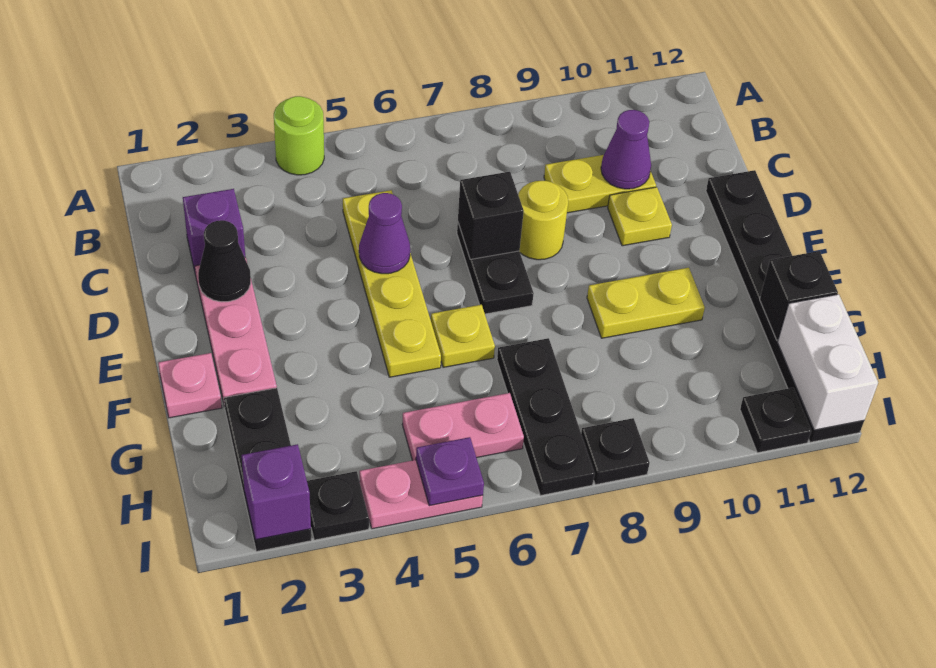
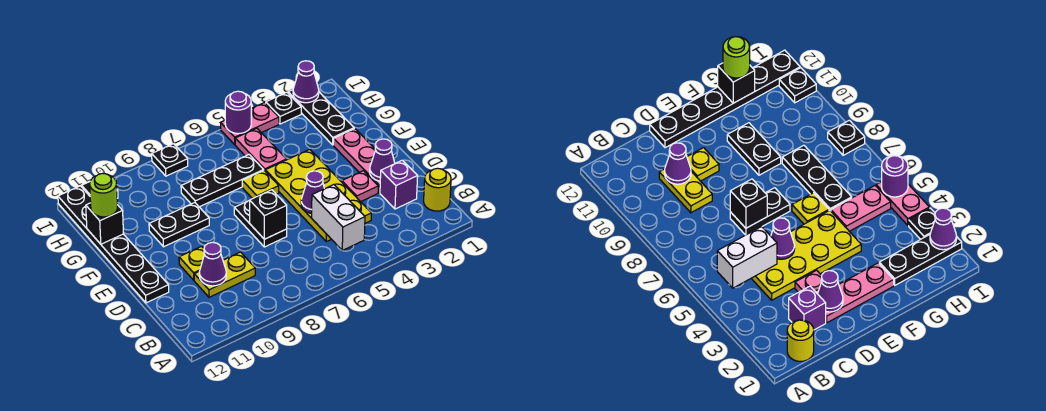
lime round brick A4 level 1 -> lime round brick G12 level 3
yellow plate C5:F5 level 1 -> yellow plate C4:F5 level 1
black cone D2 level 2 -> purple cone D2 level 2
yellow round brick D8 level 1 -> yellow round brick B1 level 1
pink plate F1 level 1 -> pink plate D3 level 1
yellow plate F9:F10 level 1 -> black plate F9:F10 level 1
black plate G7:I7 level 1 -> black plate G6:G8 level 1
pink plate H5:H6 level 1 -> pink plate G5:H5 level 1
white brick H12:I12 level 2 -> white brick B5:C5 level 2
purple brick I2 level 2 -> purple cone I2 level 2
purple plate I5 level 2 -> purple round brick I5 level 2

